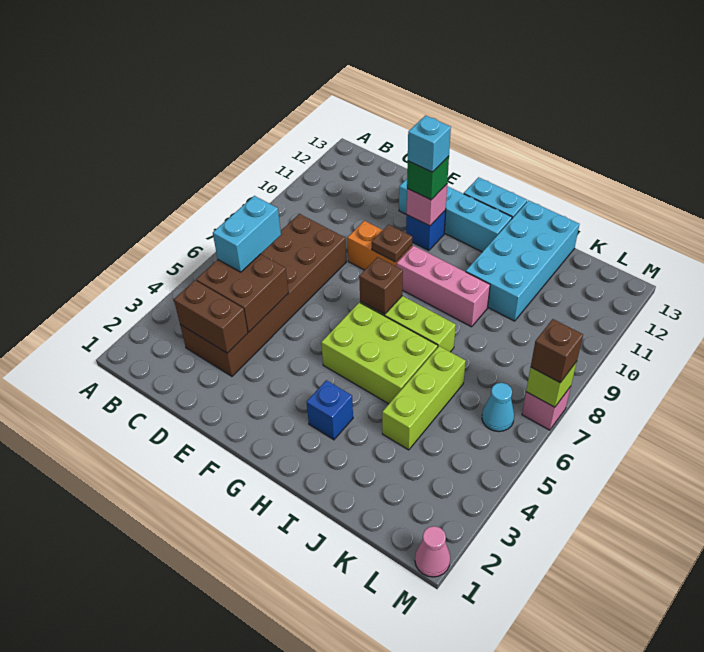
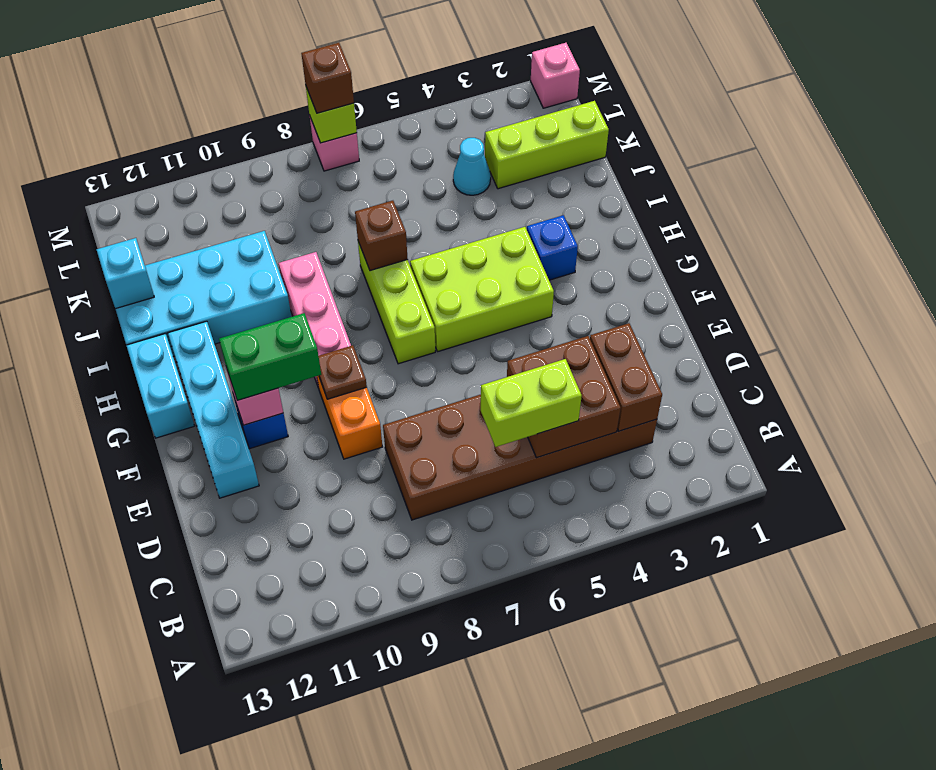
cyan brick C5:C6 level 3 -> lime brick C5:C6 level 3
green brick F11 level 3 -> green brick F10:F11 level 3
cyan brick F11 level 4 -> cyan brick J13 level 2
lime brick G5:I6 level 1 -> lime brick G4:H6 level 1
brown brick G7 level 2 -> brown brick I7 level 2
lime brick J4:J6 level 1 -> lime brick K1:K3 level 1
cyan cone L6 level 1 -> cyan cone K4 level 1
pink cone M1 level 1 -> pink brick M1 level 1

